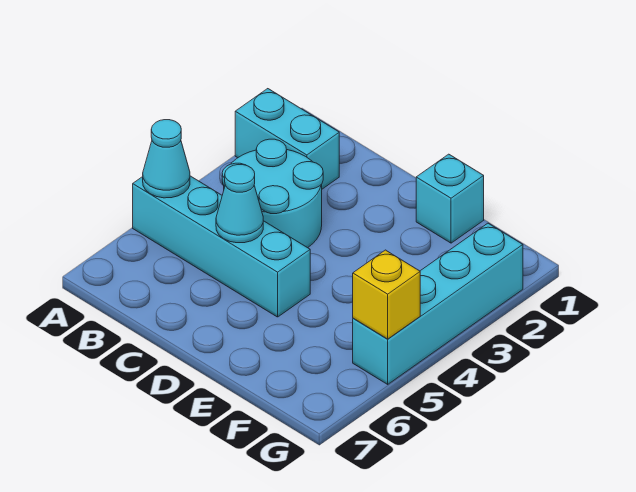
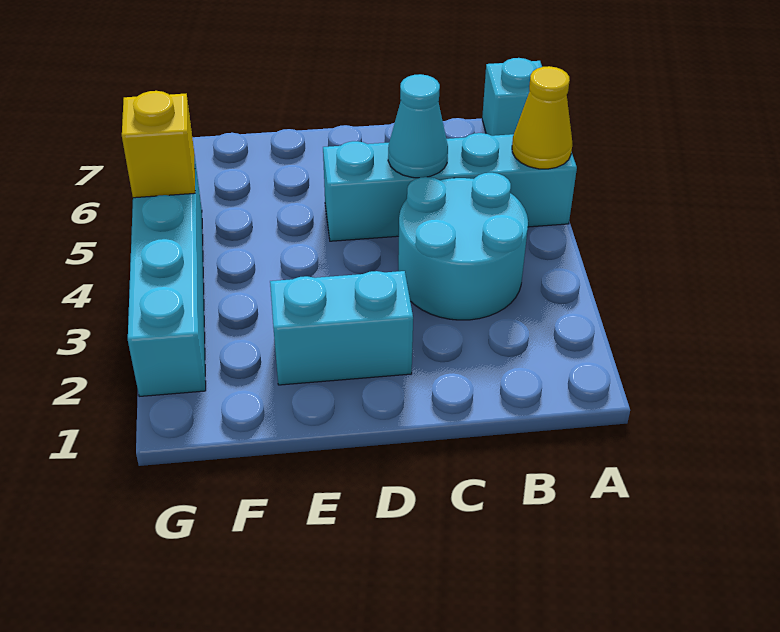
cyan brick A2:B2 level 1 -> cyan brick D2:E2 level 1
cyan cone A5 level 2 -> yellow cone A5 level 2
cyan brick E1 level 1 -> cyan brick A7 level 1

